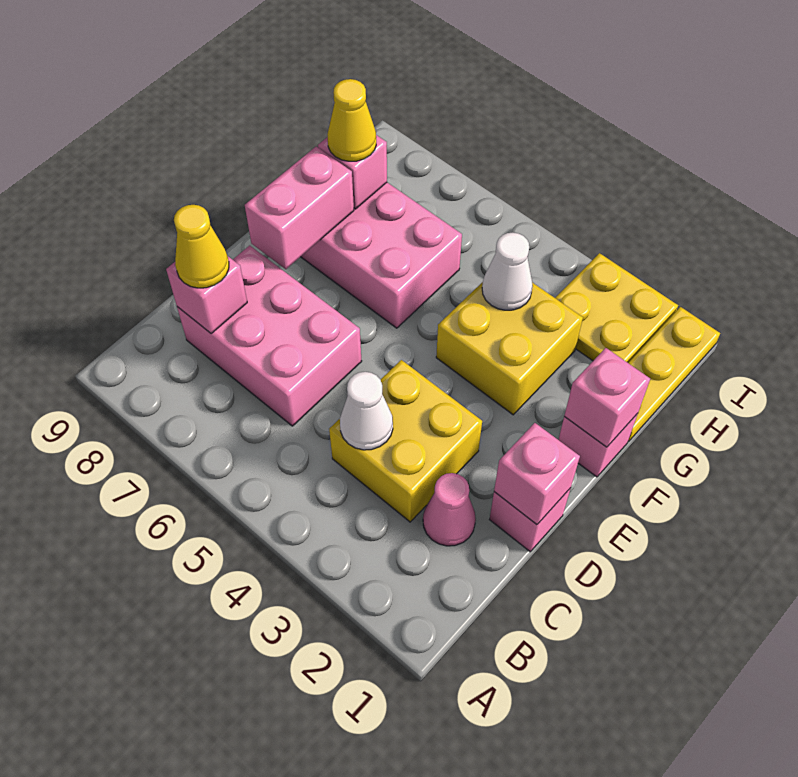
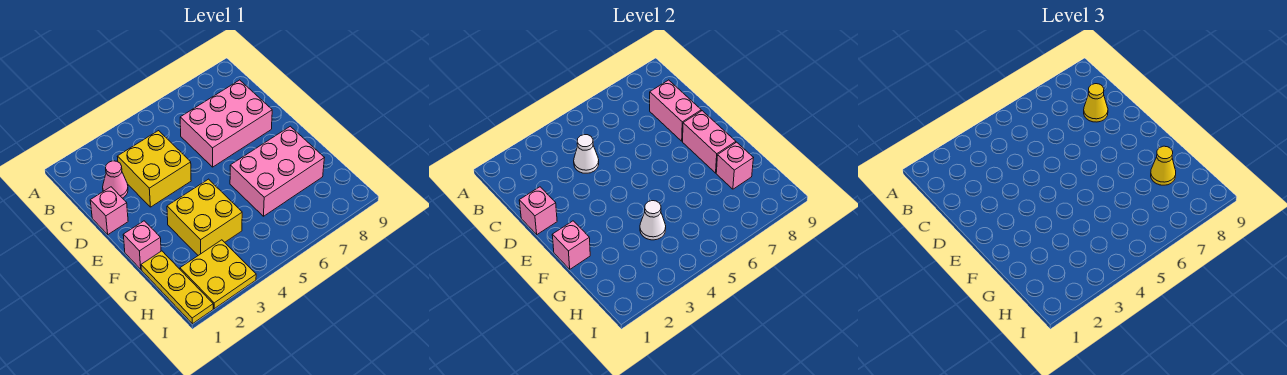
pink brick C8 level 2 -> pink brick C8:D8 level 2

